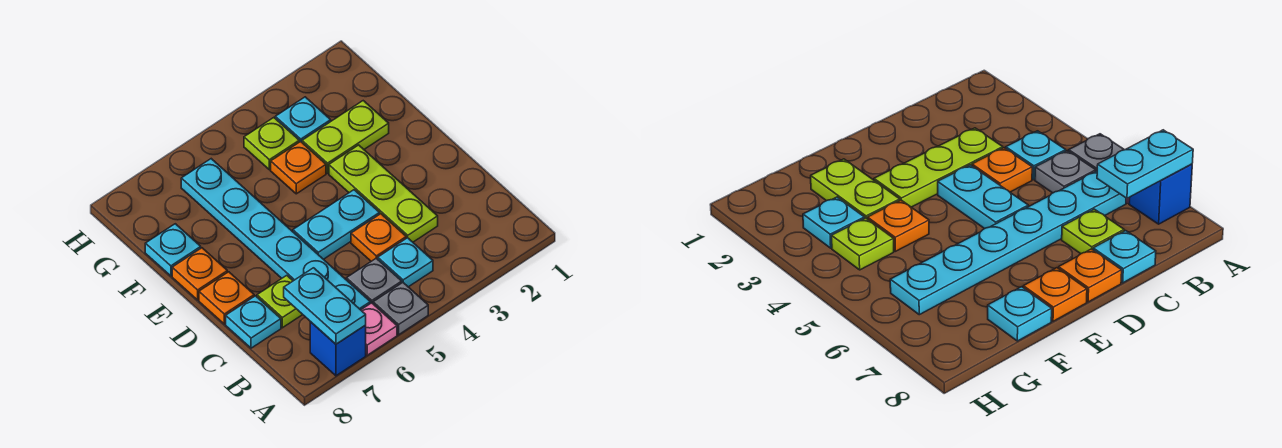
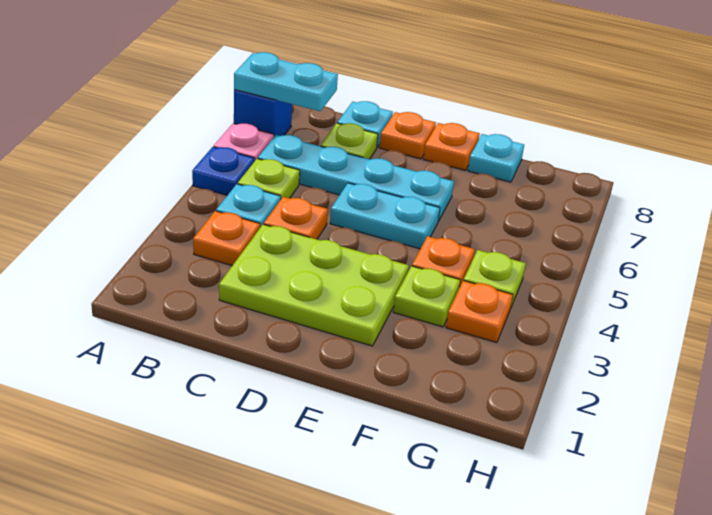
grey plate A5 level 1 -> blue plate A5 level 1
none -> orange plate B3 level 1
grey plate B5 level 1 -> lime plate B5 level 1
cyan plate B6:G6 level 1 -> cyan plate B6:E6 level 1
lime plate C3:E3 level 1 -> lime plate C2:E3 level 1
cyan plate D4:D5 level 1 -> cyan plate D5:E5 level 1
lime plate F2:F3 level 1 -> lime plate F3 level 1
cyan plate G3 level 1 -> orange plate G3 level 1

